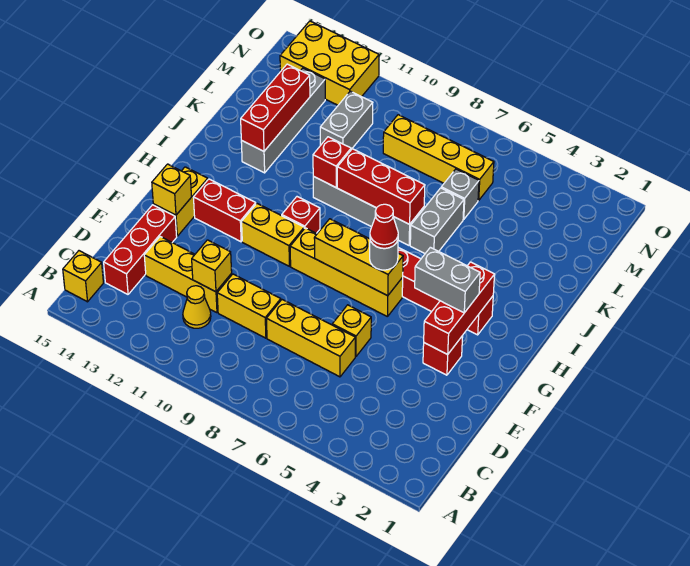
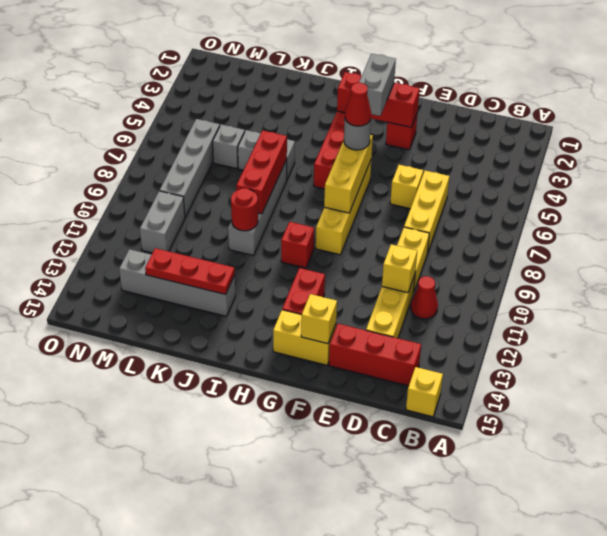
yellow cone C11 level 1 -> red cone C11 level 1
yellow brick G10:G11 level 1 -> none
red brick J10 level 2 -> red round brick J10 level 2
red brick J13:L13 level 2 -> red plate J13:L13 level 2
grey brick L11:M11 level 1 -> grey brick M10:M11 level 1
yellow brick M6:M9 level 1 -> grey brick M6:M9 level 1
yellow brick N12:O14 level 1 -> none

